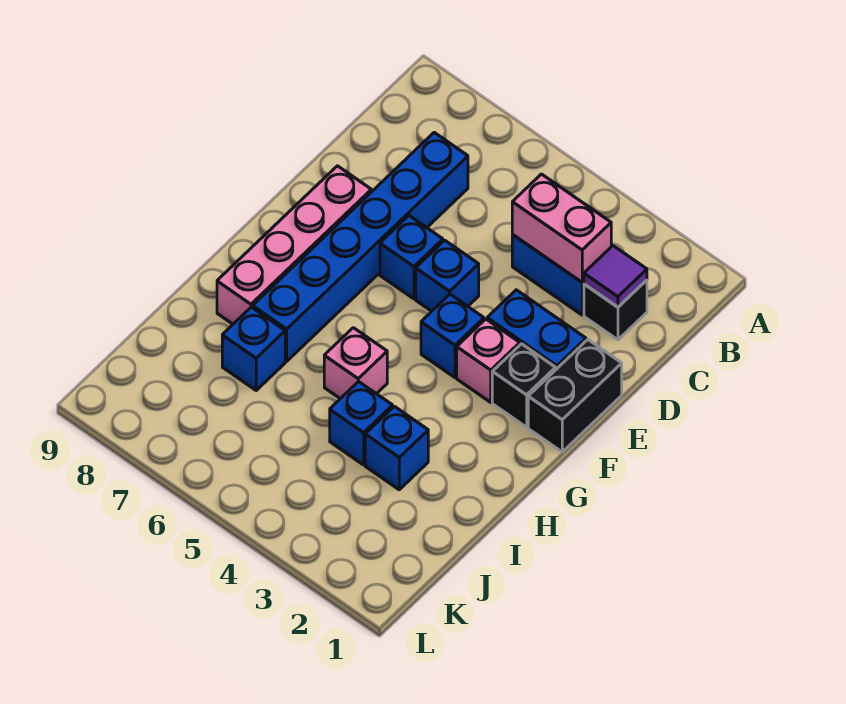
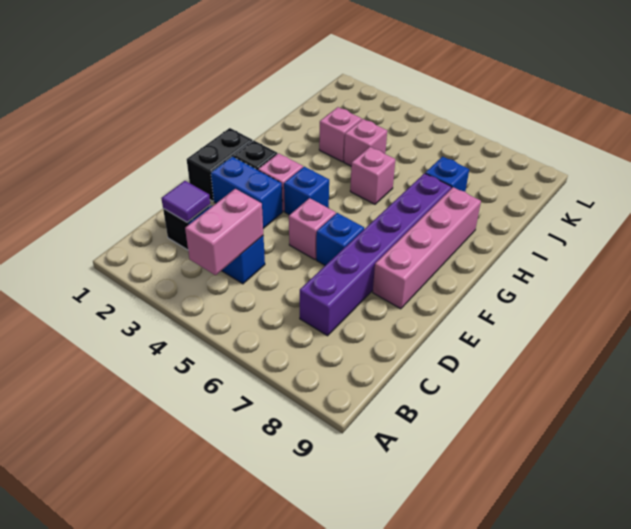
pink brick C3:C4 level 2 -> pink brick B4:C4 level 2
blue brick C7:H7 level 1 -> purple brick C7:H7 level 1
blue brick E5 level 1 -> pink brick E5 level 1
blue brick I3 level 1 -> pink brick I3 level 1
blue brick I4 level 1 -> pink brick I4 level 1

